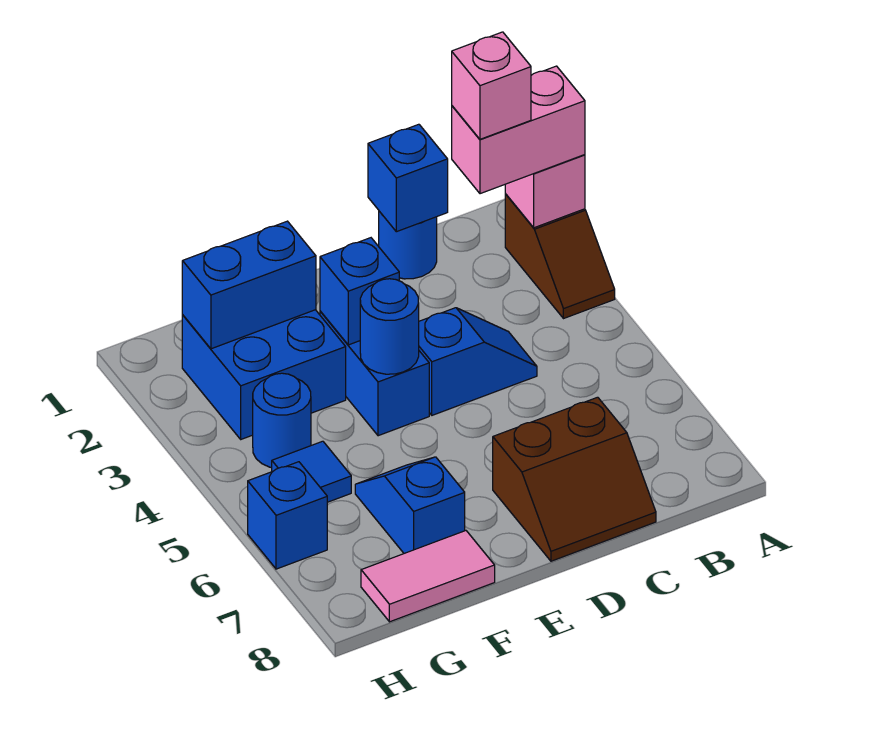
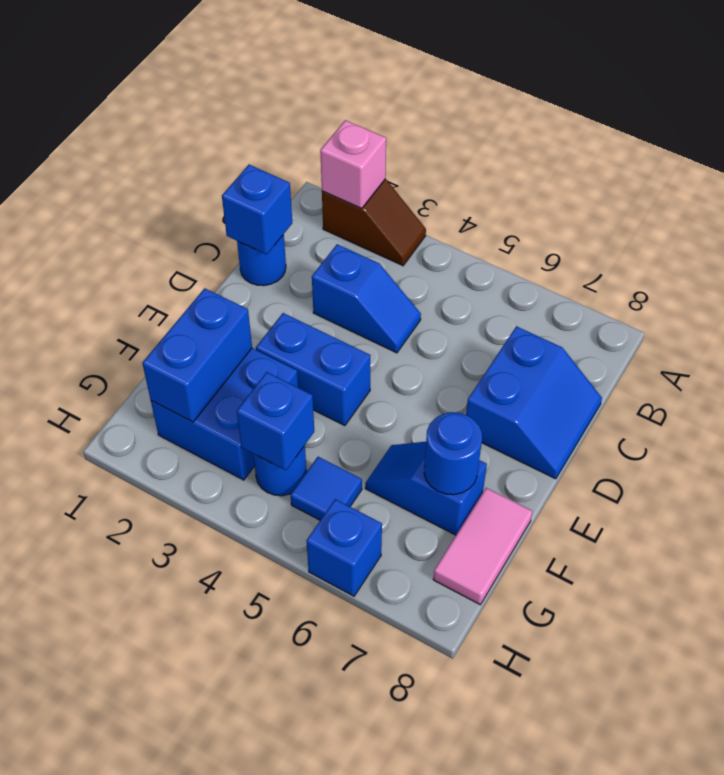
pink brick A2:B2 level 3 -> none
pink brick B2 level 4 -> none
blue slope C4:D4 level 1 top D -> blue slope C3:C4 level 1 top 3
brown slope C7:D8 level 1 top 7 -> blue slope C7:D8 level 1 top 7
blue brick E3 level 2 -> blue brick G4 level 2
blue round brick E4 level 2 -> blue round brick F7 level 2

